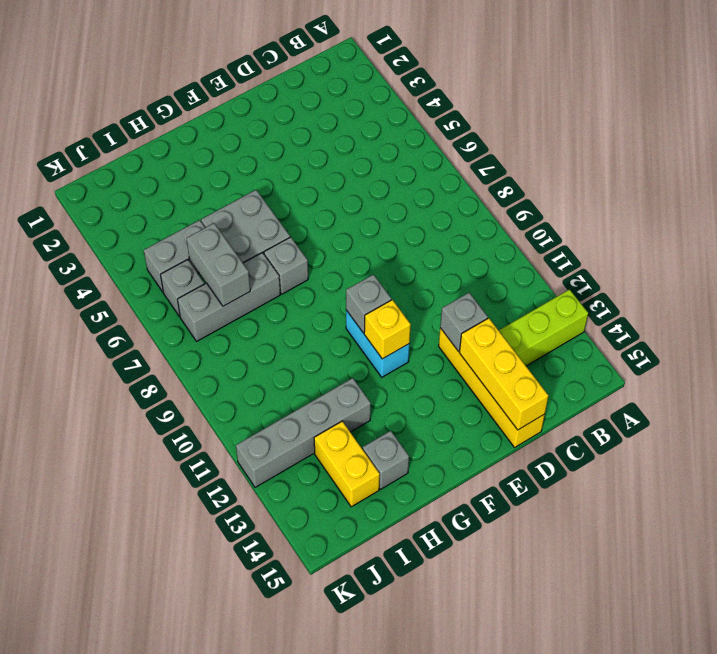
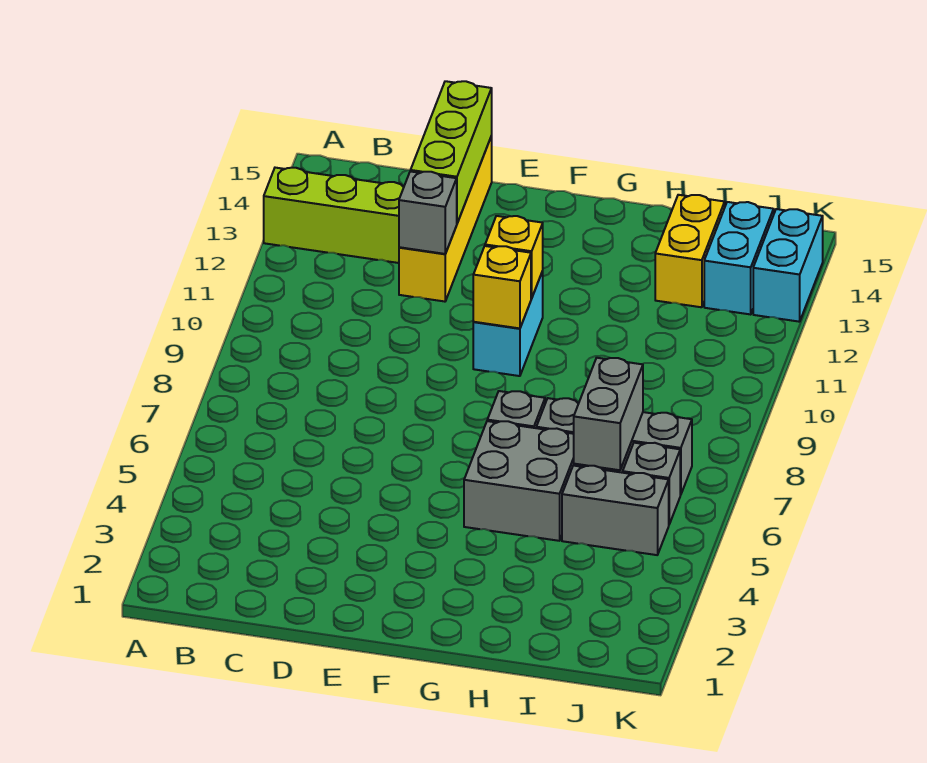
yellow brick D13:D15 level 2 -> lime brick D13:D15 level 2
grey brick F10 level 2 -> yellow brick F10 level 2
grey brick H12:K12 level 1 -> none
grey brick H14 level 1 -> none
none -> cyan brick J13:J14 level 1
none -> cyan brick K13:K14 level 1

